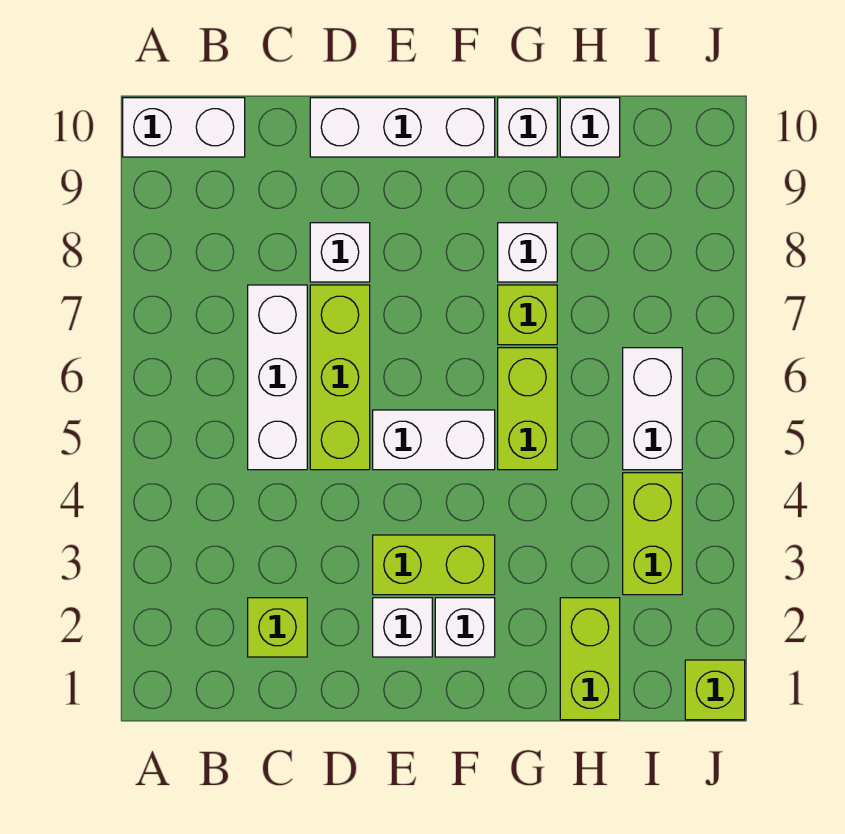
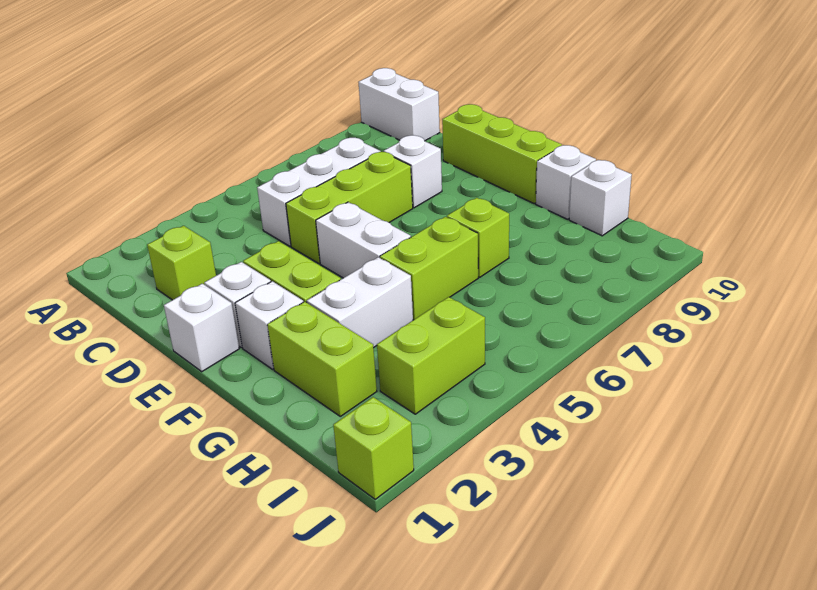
white brick D10:F10 level 1 -> lime brick D10:F10 level 1
white brick G8 level 1 -> white brick E1 level 1
lime brick H1:H2 level 1 -> lime brick G2:H2 level 1
white brick I5:I6 level 1 -> white brick G3:G4 level 1

